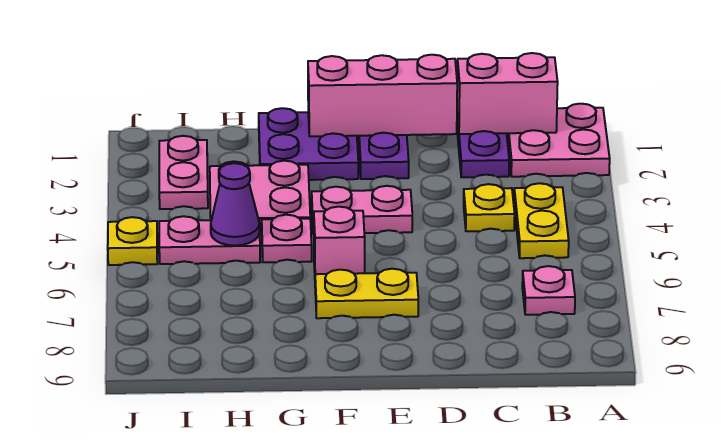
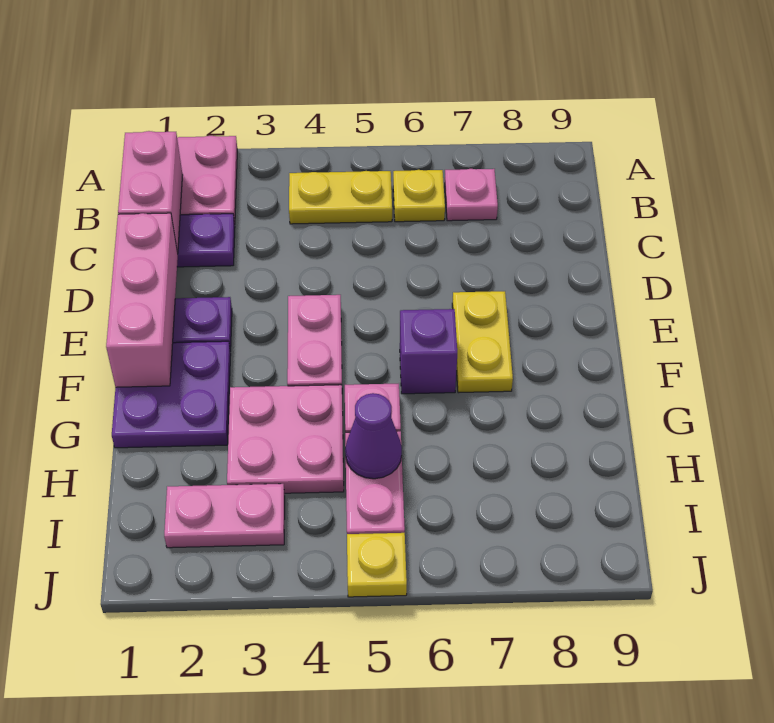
yellow plate C4 level 1 -> yellow plate B6 level 1
pink brick F6 level 1 -> purple brick F6 level 1

